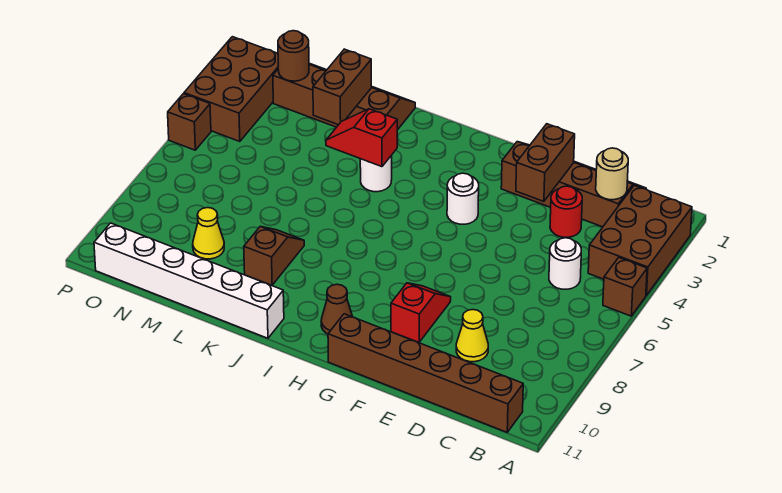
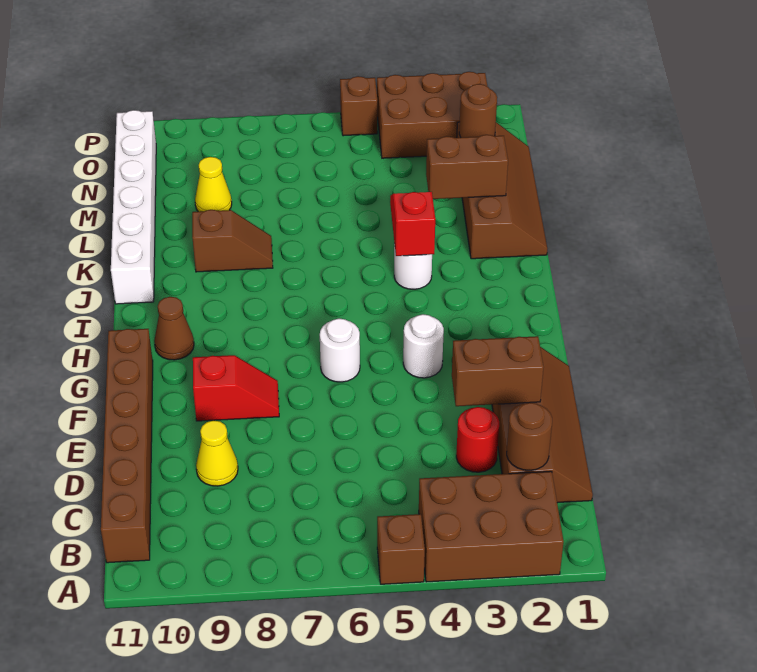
tan round brick C2 level 2 -> brown round brick C2 level 2
white round brick C5 level 1 -> white round brick G6 level 1

